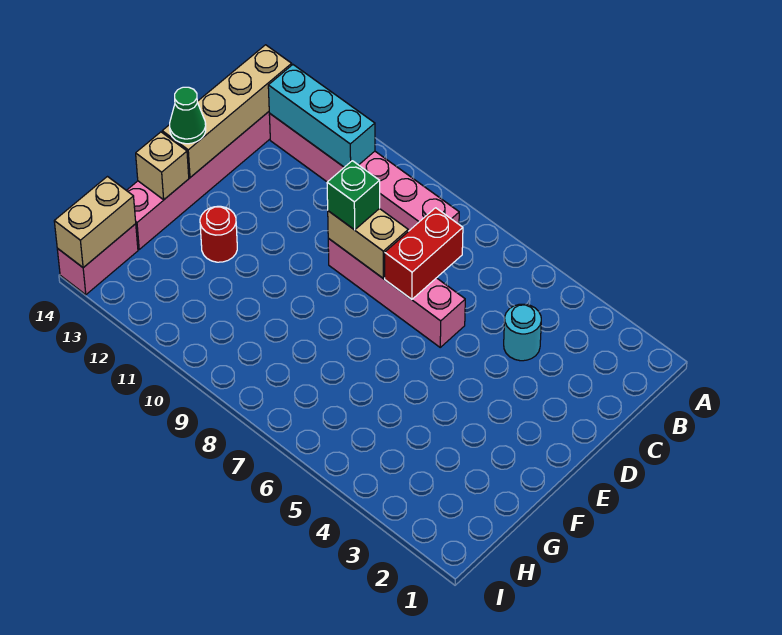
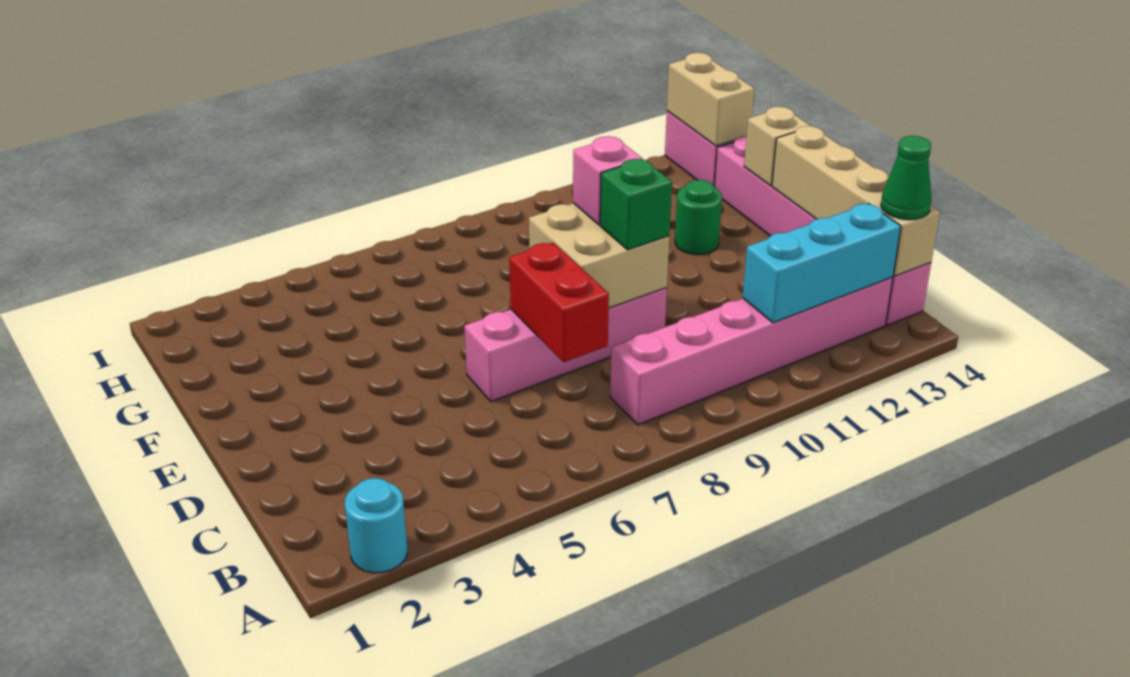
cyan round brick C4 level 1 -> cyan round brick A2 level 1
tan brick D8:D9 level 2 -> tan brick D8:E9 level 2
none -> pink brick E9 level 3
green cone E14 level 3 -> green cone B14 level 3
red round brick F12 level 1 -> green round brick F12 level 1

